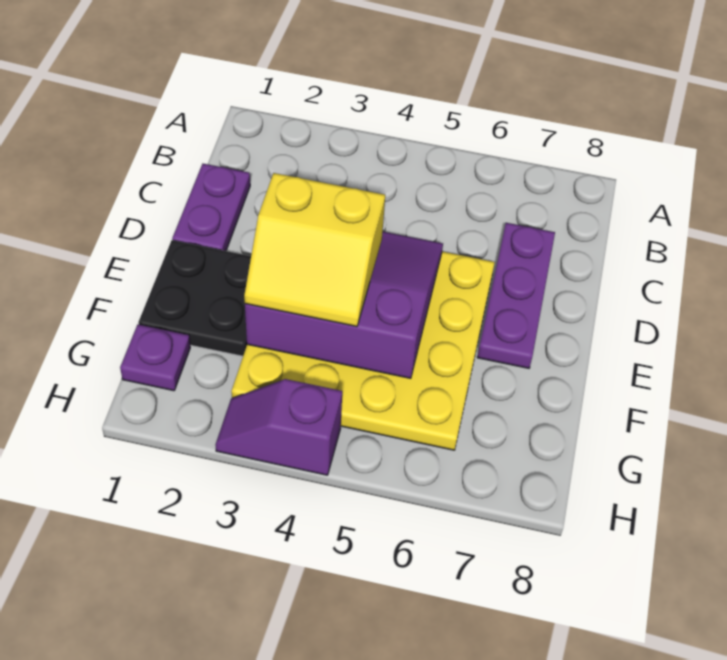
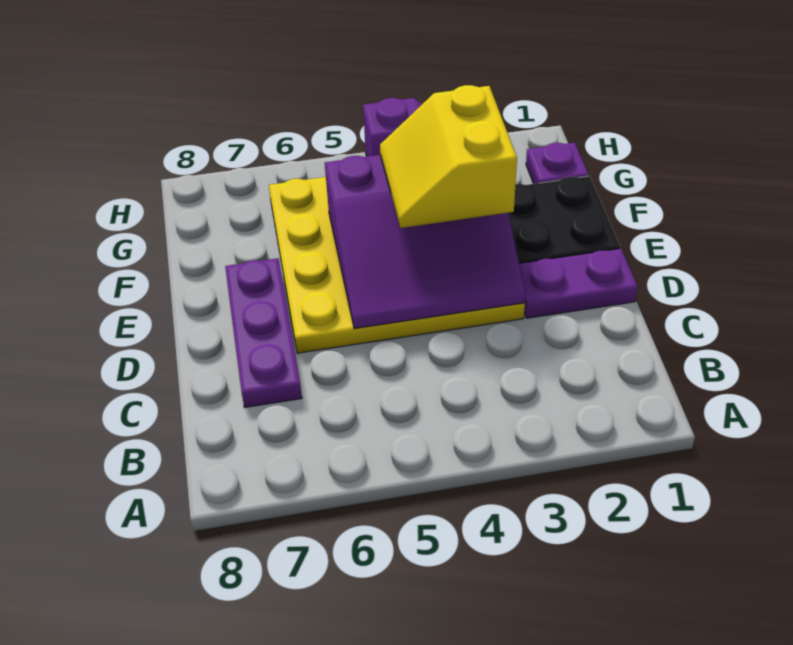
purple plate C1:D1 level 1 -> purple plate D1:D2 level 1
yellow slope E3:F4 level 3 top E -> yellow slope E3:F4 level 3 top 3

